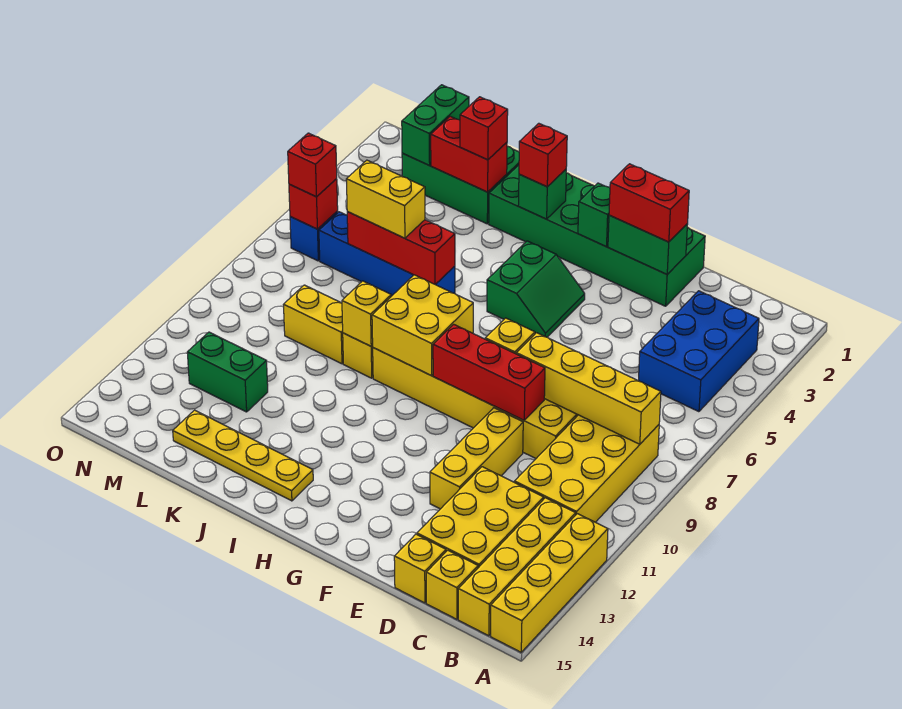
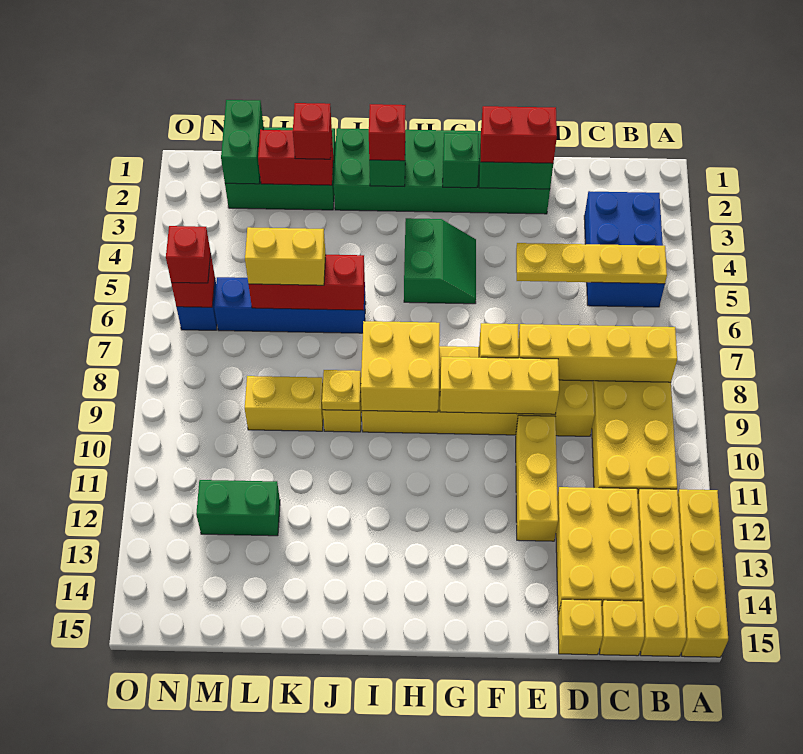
red brick E9:G9 level 2 -> yellow brick E9:G9 level 2
yellow plate I14:L14 level 1 -> yellow plate B5:E5 level 2
yellow brick J9 level 2 -> yellow plate J9 level 2

